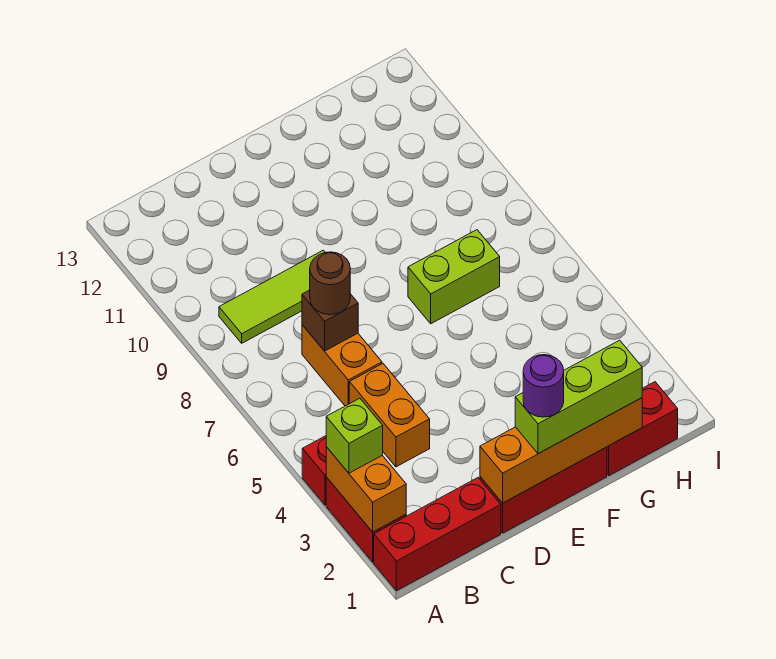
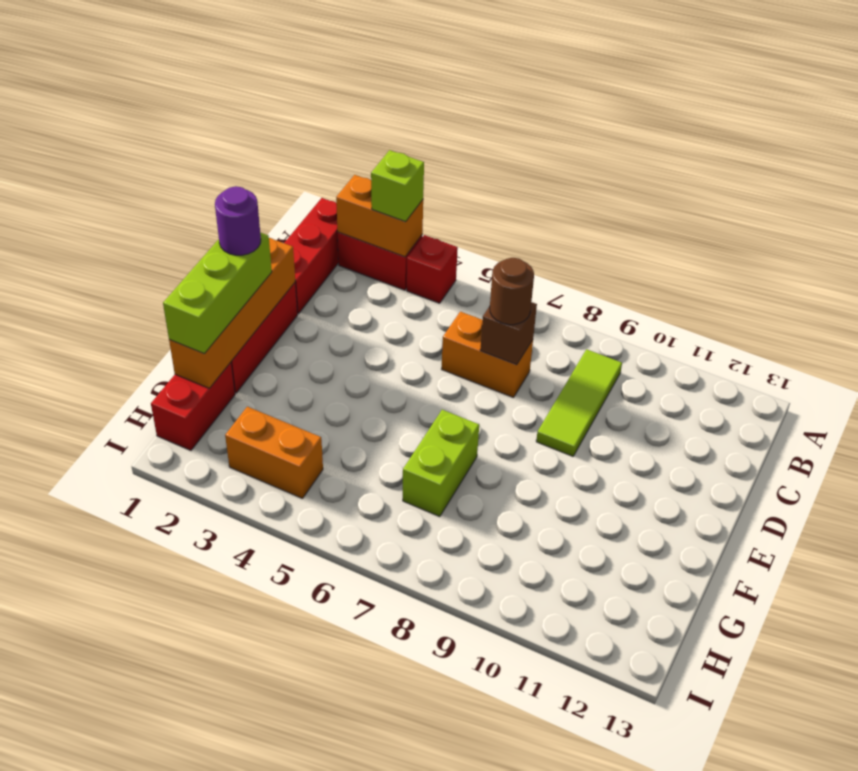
orange brick C4:C5 level 1 -> orange brick H3:H4 level 1

